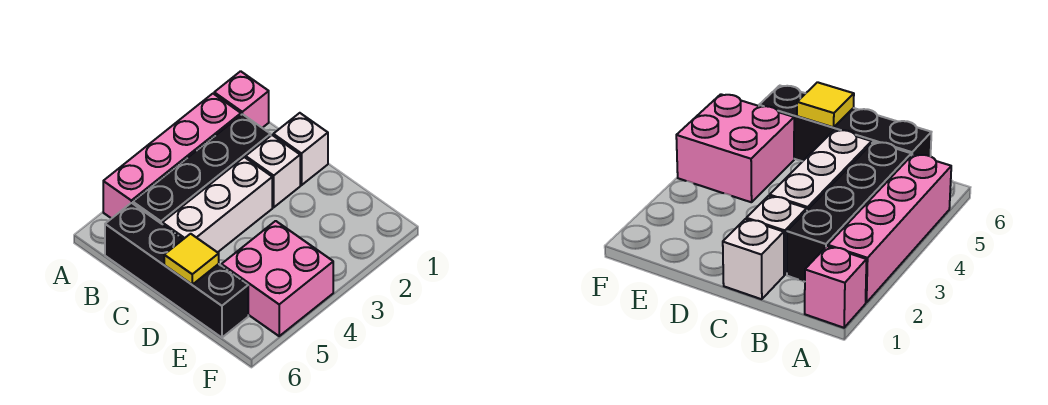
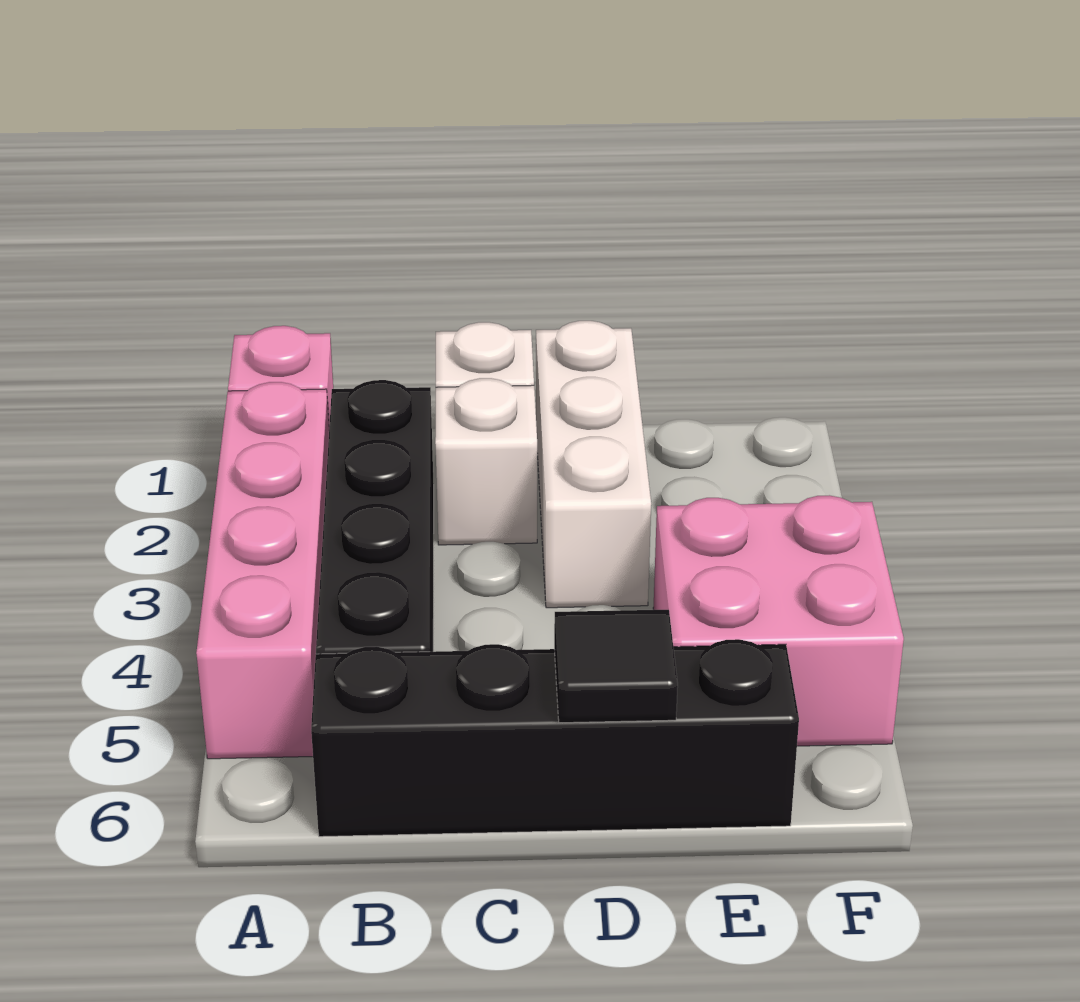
white brick C3:C5 level 1 -> white brick D1:D3 level 1
yellow tile D6 level 2 -> black tile D6 level 2

